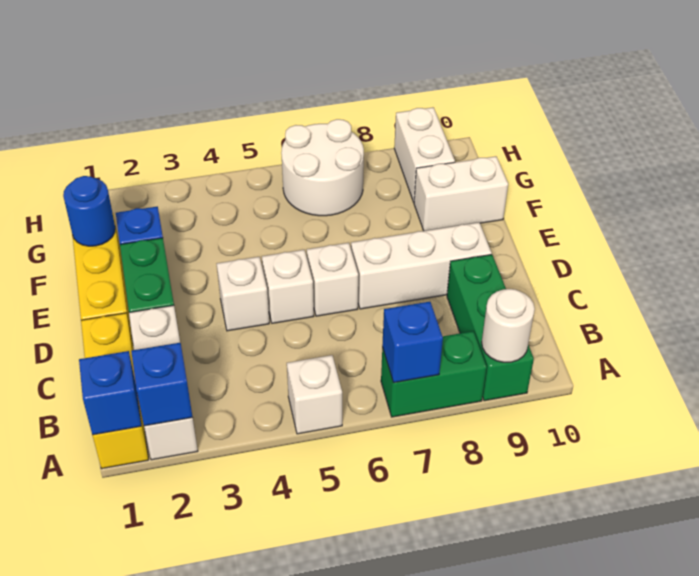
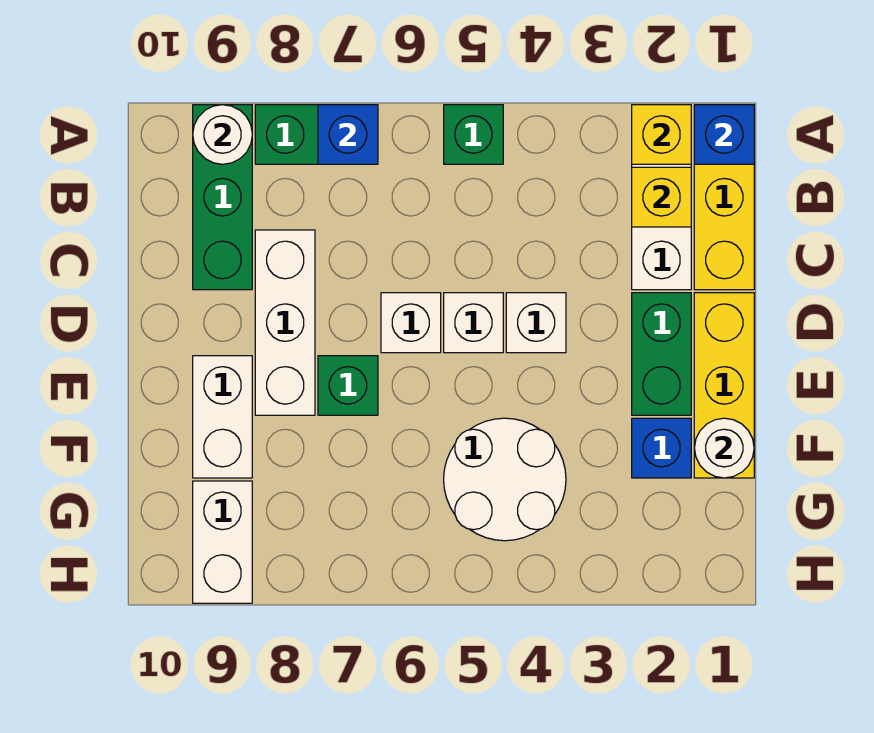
blue brick A2 level 2 -> yellow brick A2 level 2
white brick A5 level 1 -> green brick A5 level 1
none -> yellow brick B2 level 2
white brick D7:D9 level 1 -> white brick C8:E8 level 1
none -> green brick E7 level 1
blue round brick F1 level 2 -> white round brick F1 level 2
white brick F9:F10 level 1 -> white brick E9:F9 level 1
white round brick G6:H7 level 1 -> white round brick F4:G5 level 1

